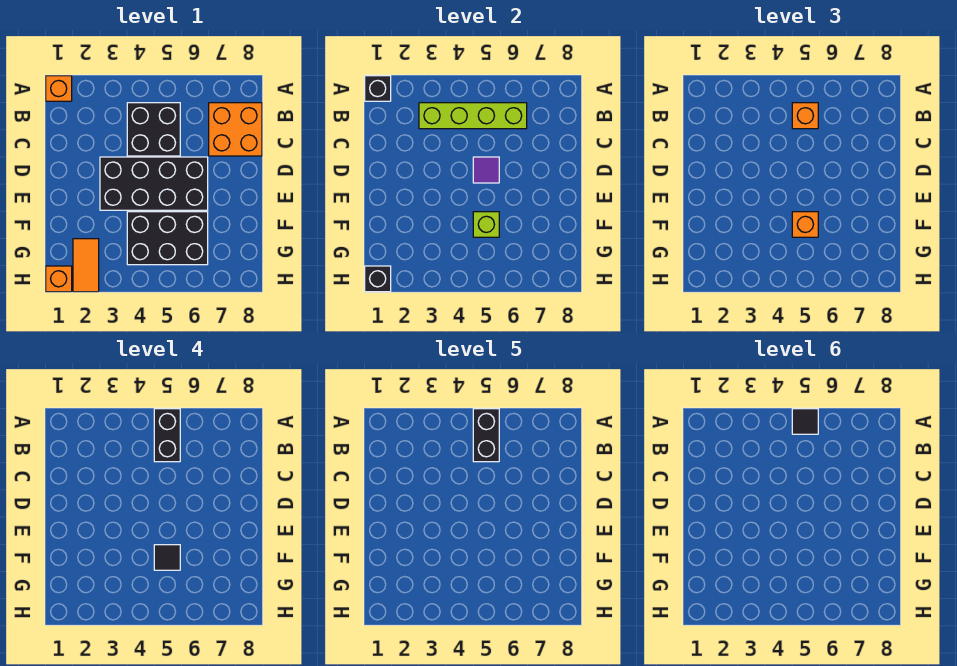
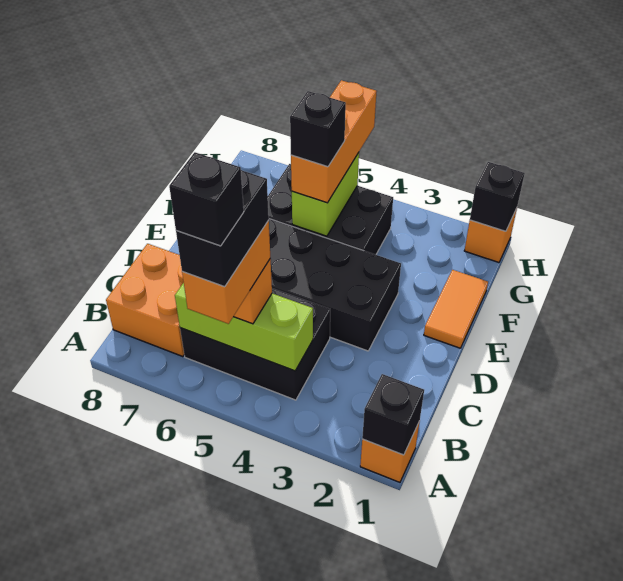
black brick A5:B5 level 4 -> orange brick A5:B5 level 4
black tile A5 level 6 -> black brick A5 level 6
lime brick B3:B6 level 2 -> lime brick B4:B6 level 2
black brick B4:C5 level 1 -> black brick B4:C6 level 1
purple tile D5 level 2 -> none
lime brick F5 level 2 -> lime brick F5:G5 level 2
orange brick F5 level 3 -> orange brick F5:H5 level 3
black tile F5 level 4 -> black brick F5 level 4
orange tile G2:H2 level 1 -> orange tile E1:F1 level 1

